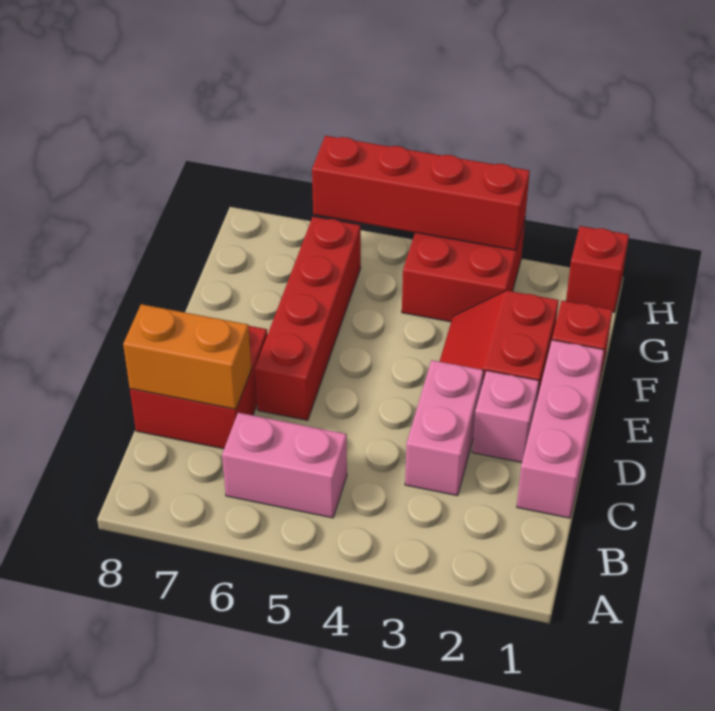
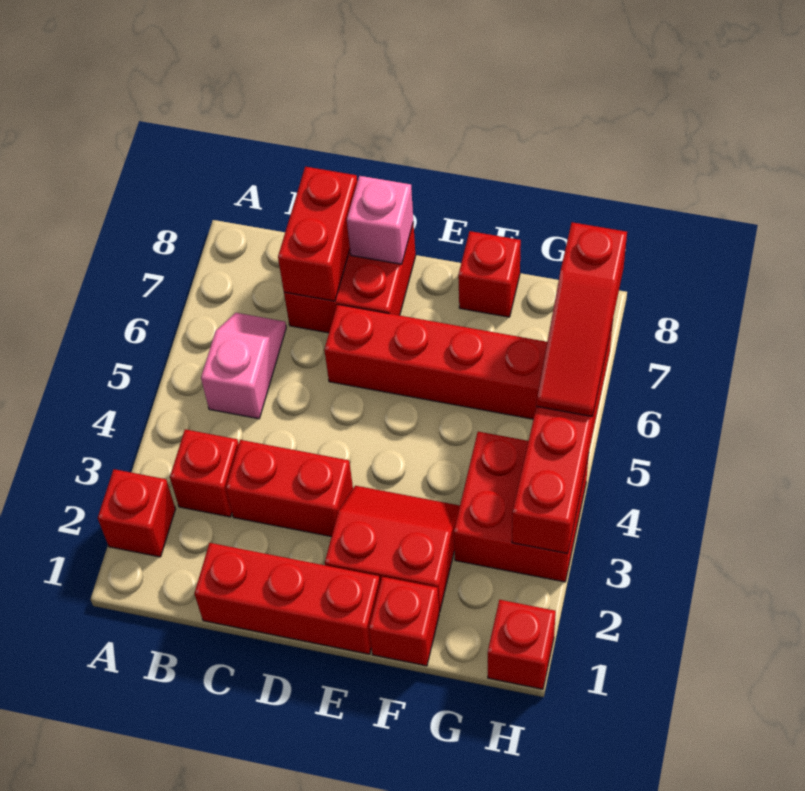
none -> red brick A2 level 1
none -> red brick B3 level 1
pink brick B5:B6 level 1 -> pink slope B5:B6 level 1 top 5
pink brick C1:E1 level 1 -> red brick C1:E1 level 1
pink brick C3:D3 level 1 -> red brick C3:D3 level 1
orange brick C7:C8 level 2 -> red brick C7:C8 level 2
pink brick D2 level 1 -> pink brick D8 level 2
none -> red brick F8 level 1
none -> red slope H5:H7 level 3 top 7

